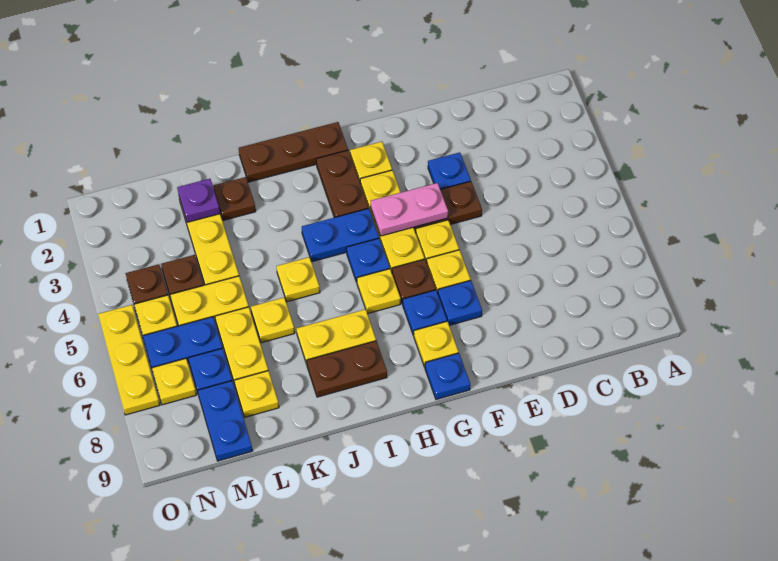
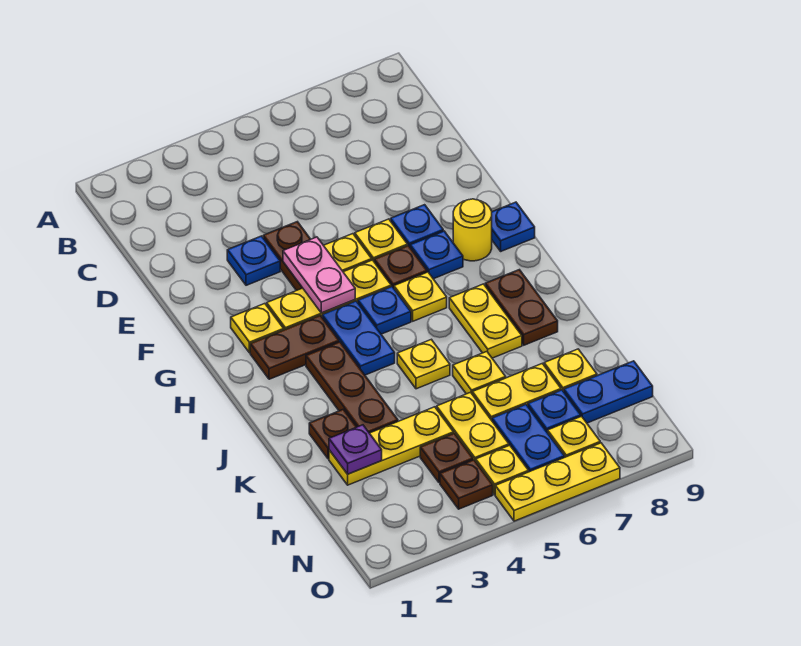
yellow plate G8 level 1 -> yellow round brick G8 level 1
brown plate H1:J1 level 1 -> brown plate I3:K3 level 1

